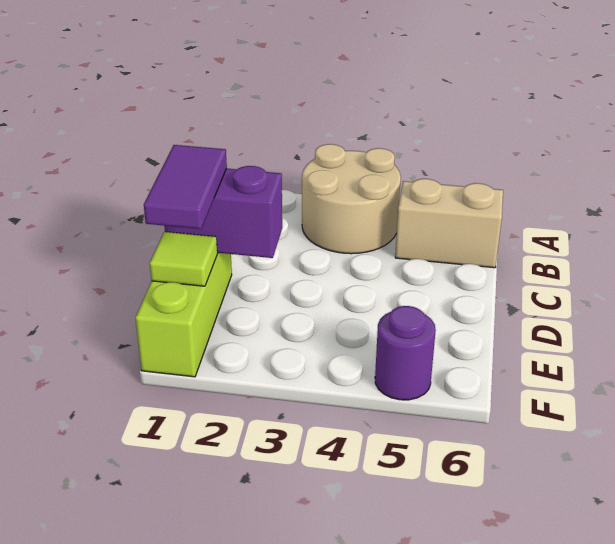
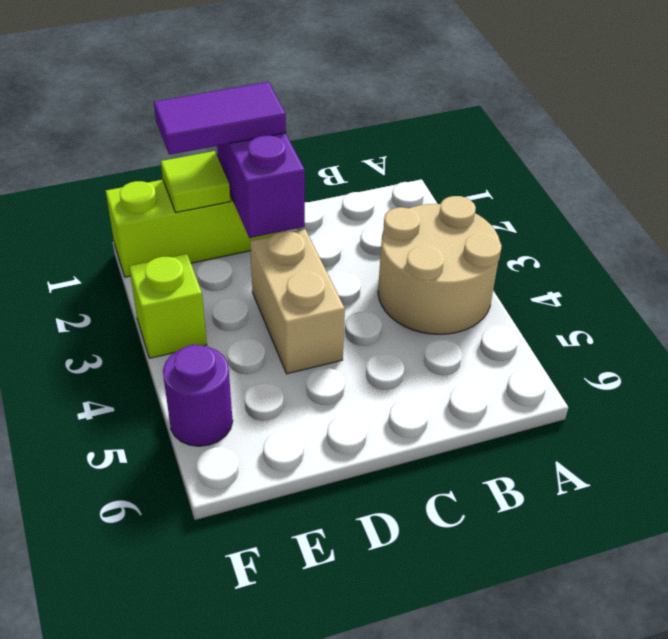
tan brick B5:B6 level 1 -> tan brick D3:D4 level 1
none -> lime brick F3 level 1

